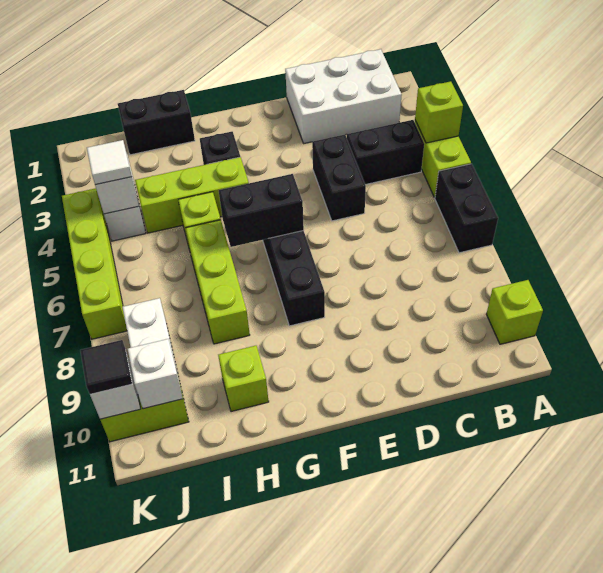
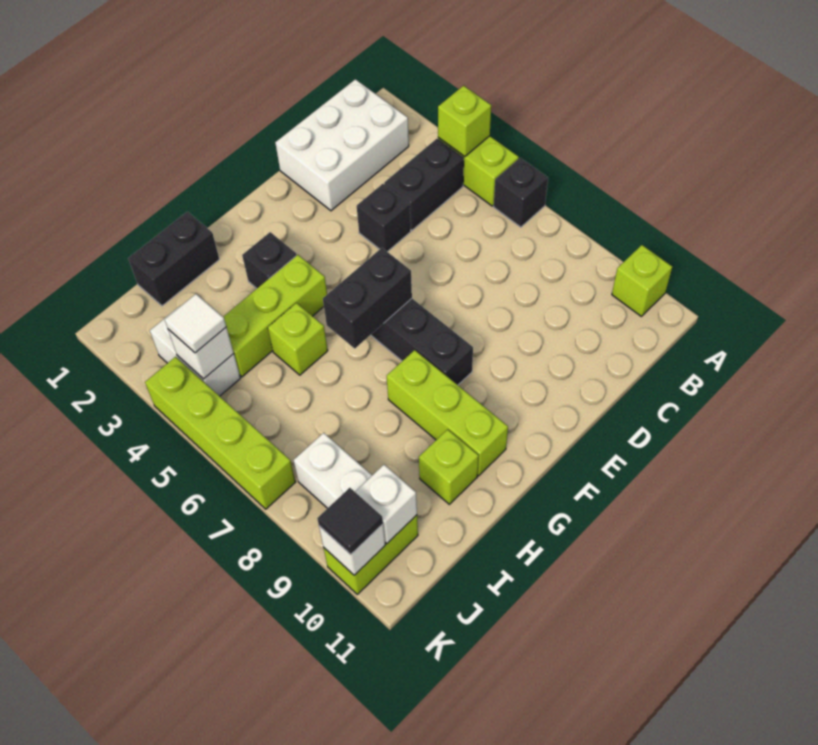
black brick A6:A7 level 1 -> black brick A6 level 1
black brick D4:D5 level 1 -> black brick D4 level 1
lime brick H6:H8 level 1 -> lime brick G8:G10 level 1

